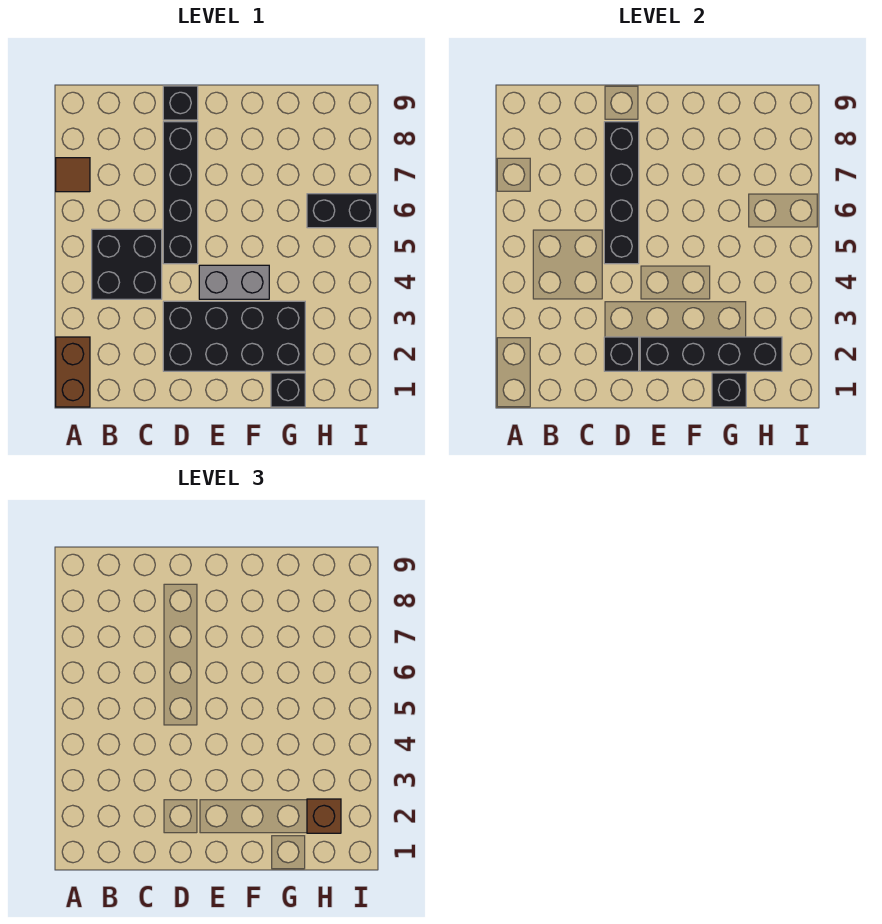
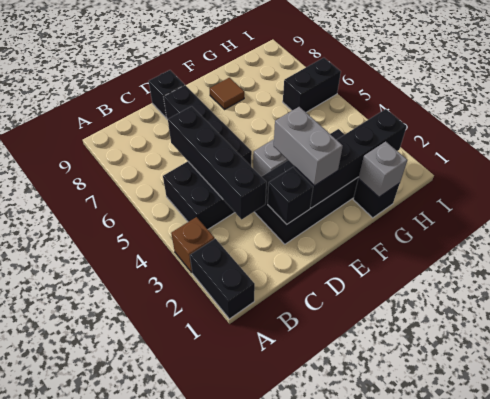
brown brick A1:A2 level 1 -> black brick A1:A2 level 1
brown tile A7 level 1 -> brown tile F8 level 1
black brick D5:D8 level 2 -> black brick C3:C6 level 2
none -> grey brick E2:E3 level 3
black brick G1 level 2 -> grey brick G1 level 2
brown brick H2 level 3 -> brown brick A3 level 1

